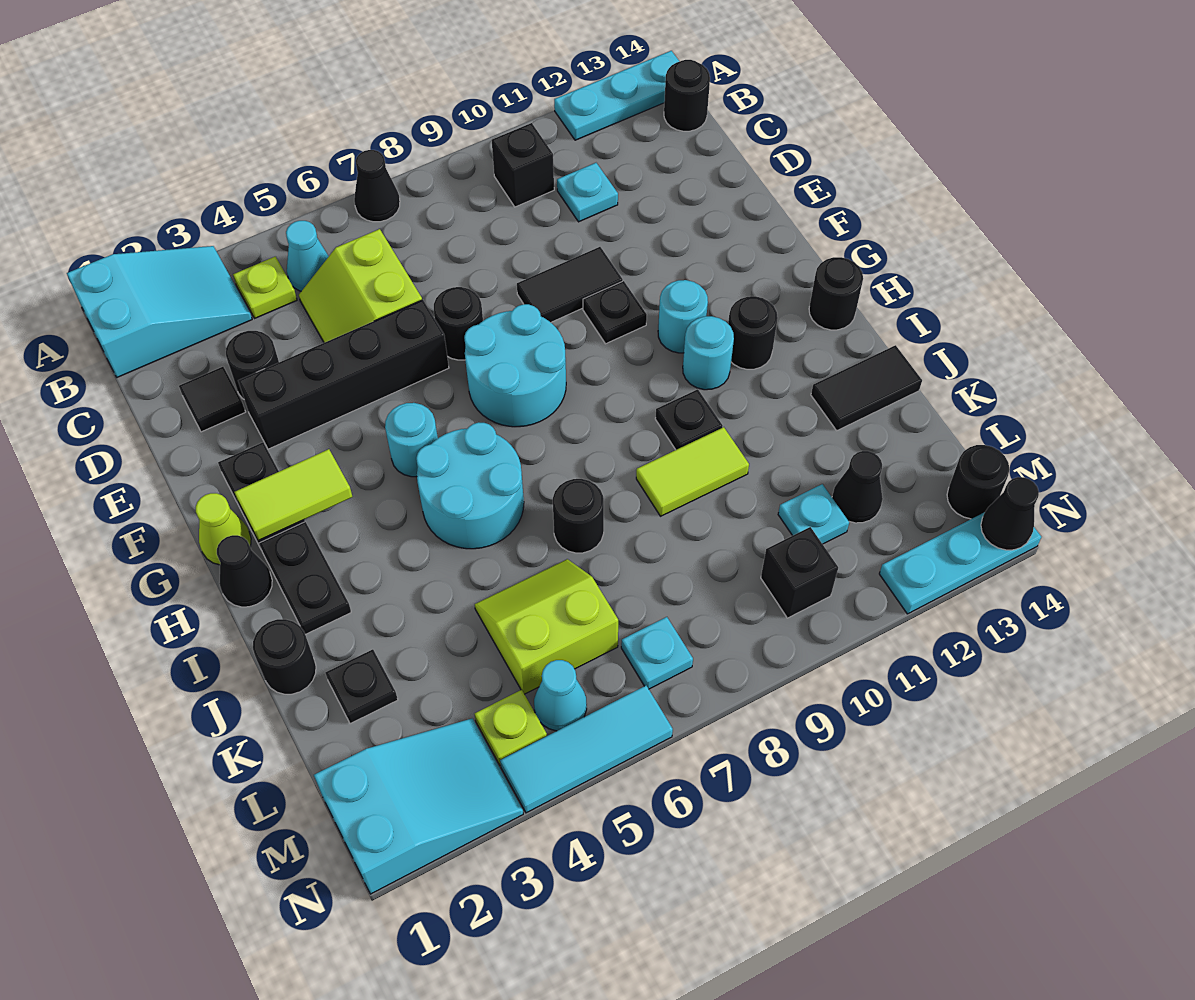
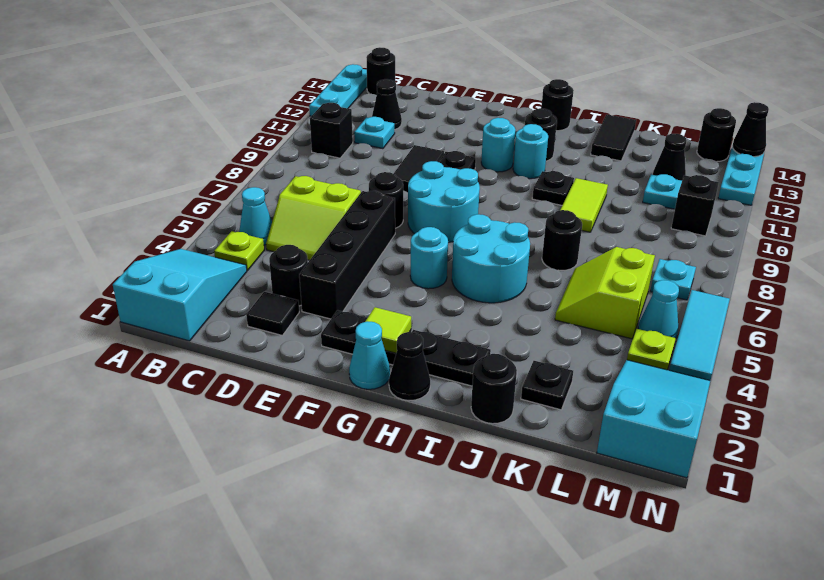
black cone A7 level 1 -> black cone C12 level 1
lime cone G1 level 1 -> cyan cone G1 level 1
lime tile G2:G3 level 2 -> lime tile G2 level 2

